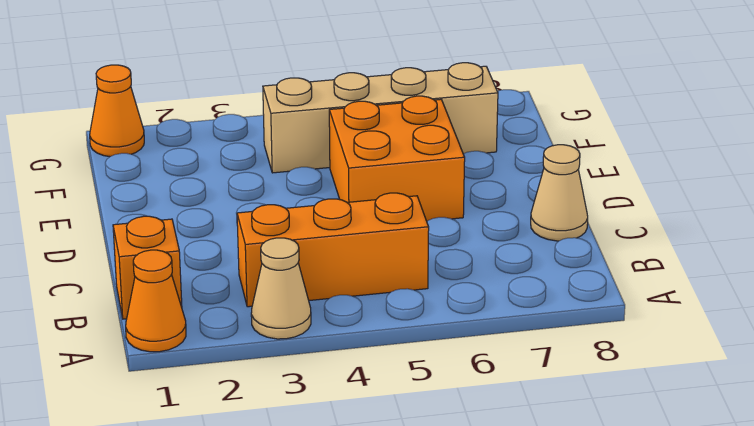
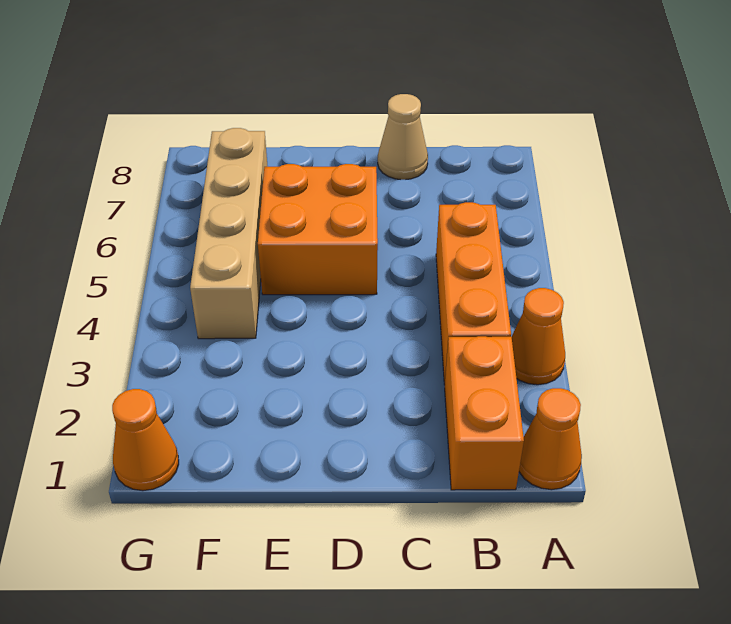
tan cone A3 level 1 -> orange cone A3 level 1
orange brick B1 level 1 -> orange brick B1:B2 level 1

